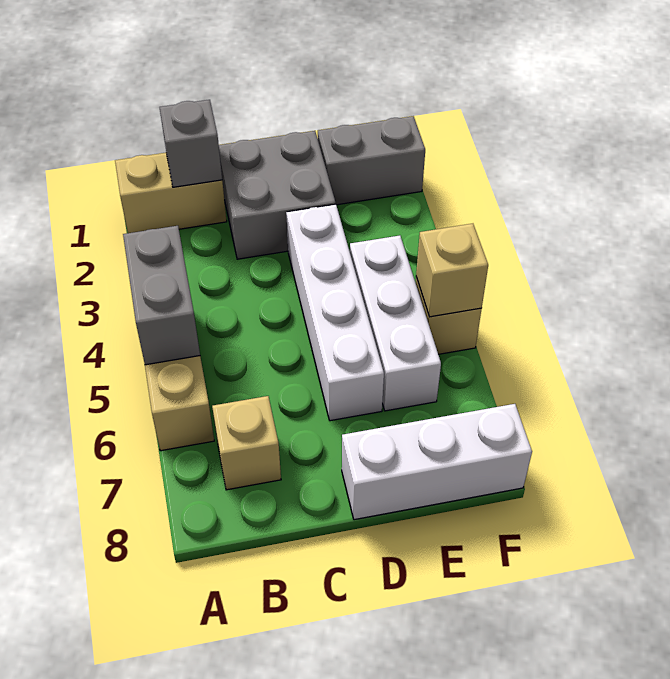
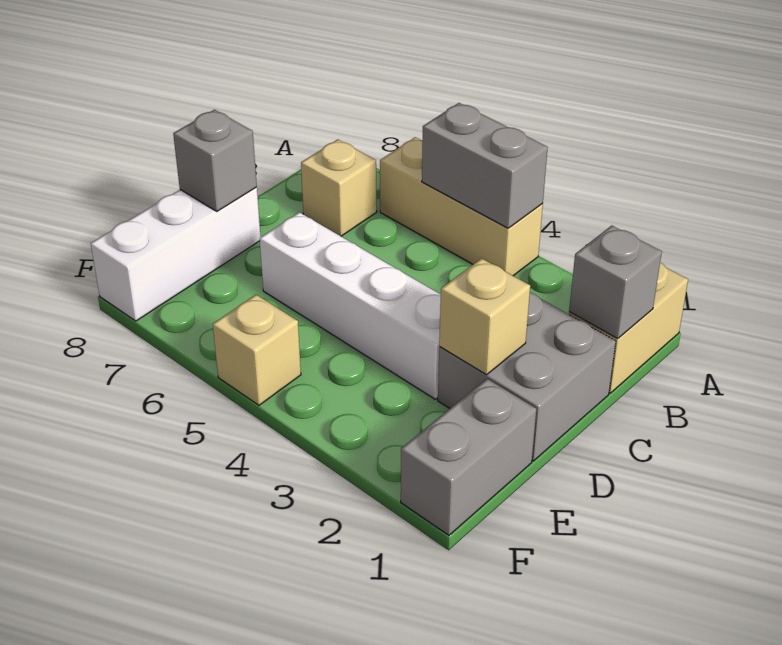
none -> grey brick D8 level 2
white brick E4:E6 level 1 -> none
tan brick F5 level 2 -> tan brick D2 level 2

